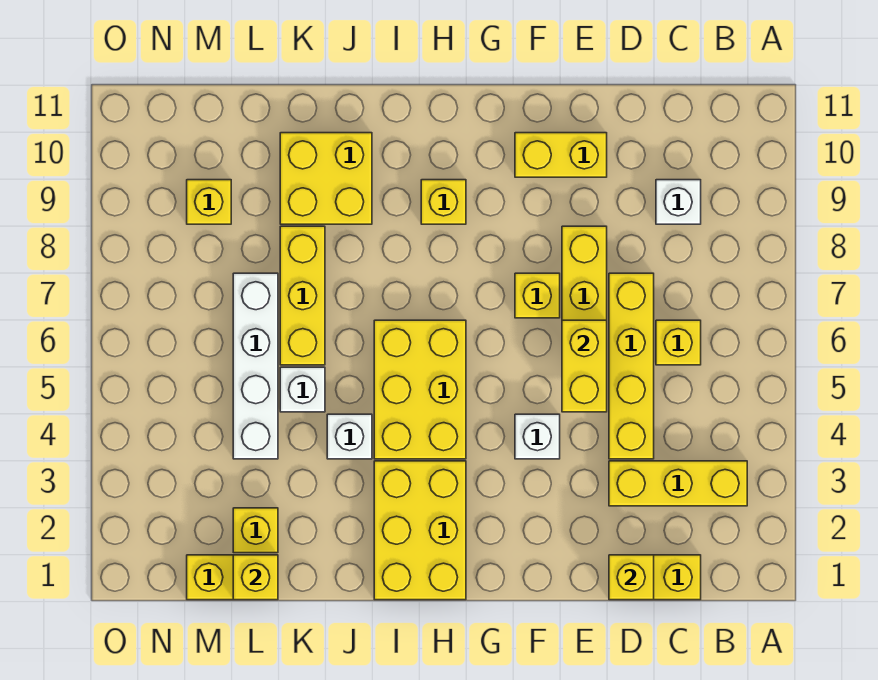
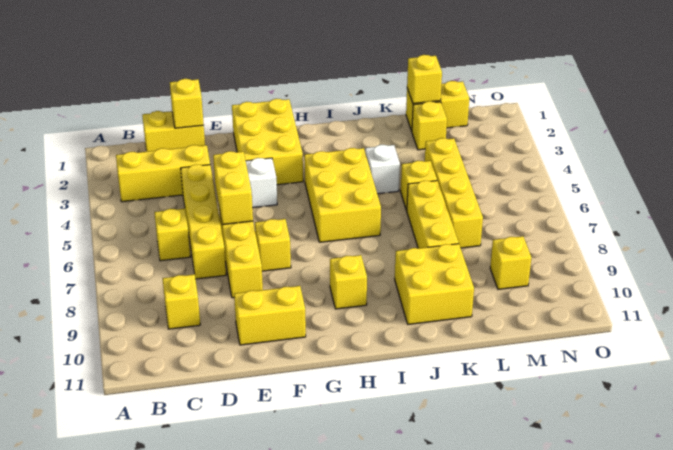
white brick C9 level 1 -> yellow brick C9 level 1
yellow brick H1:I3 level 1 -> yellow brick F1:G3 level 1
white brick K5 level 1 -> yellow brick K5 level 1
white brick L4:L7 level 1 -> yellow brick L4:L7 level 1

